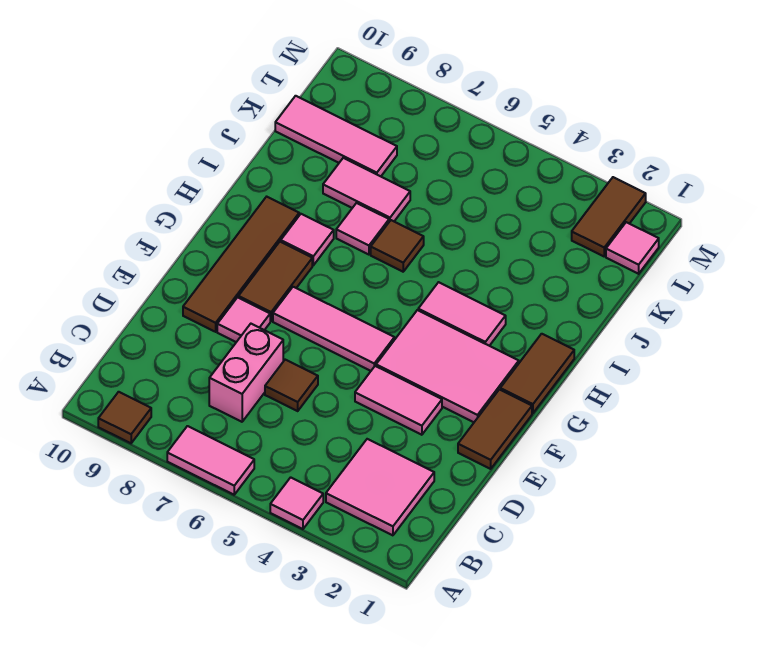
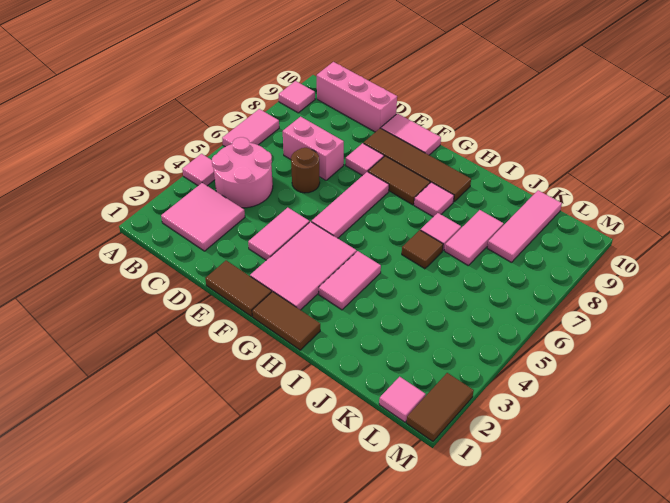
brown tile A9 level 1 -> pink tile A9 level 1
none -> pink round brick B4:C5 level 1
none -> pink brick B10:D10 level 1
brown tile D6 level 1 -> brown round brick D6 level 1
none -> pink tile E10:F10 level 1
brown tile L2:M2 level 1 -> brown tile M1:M2 level 1

